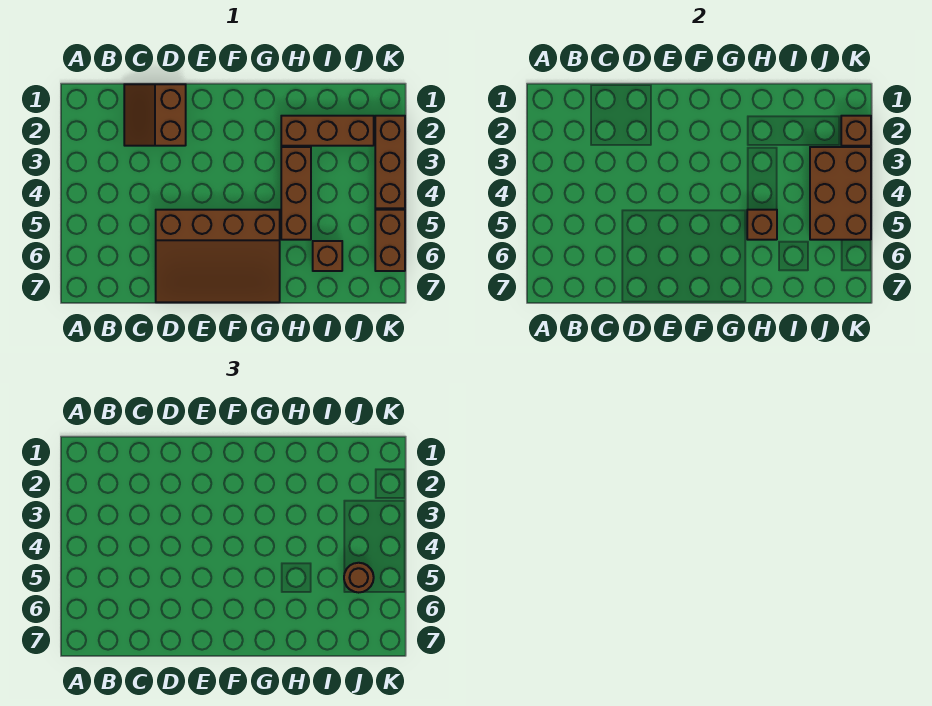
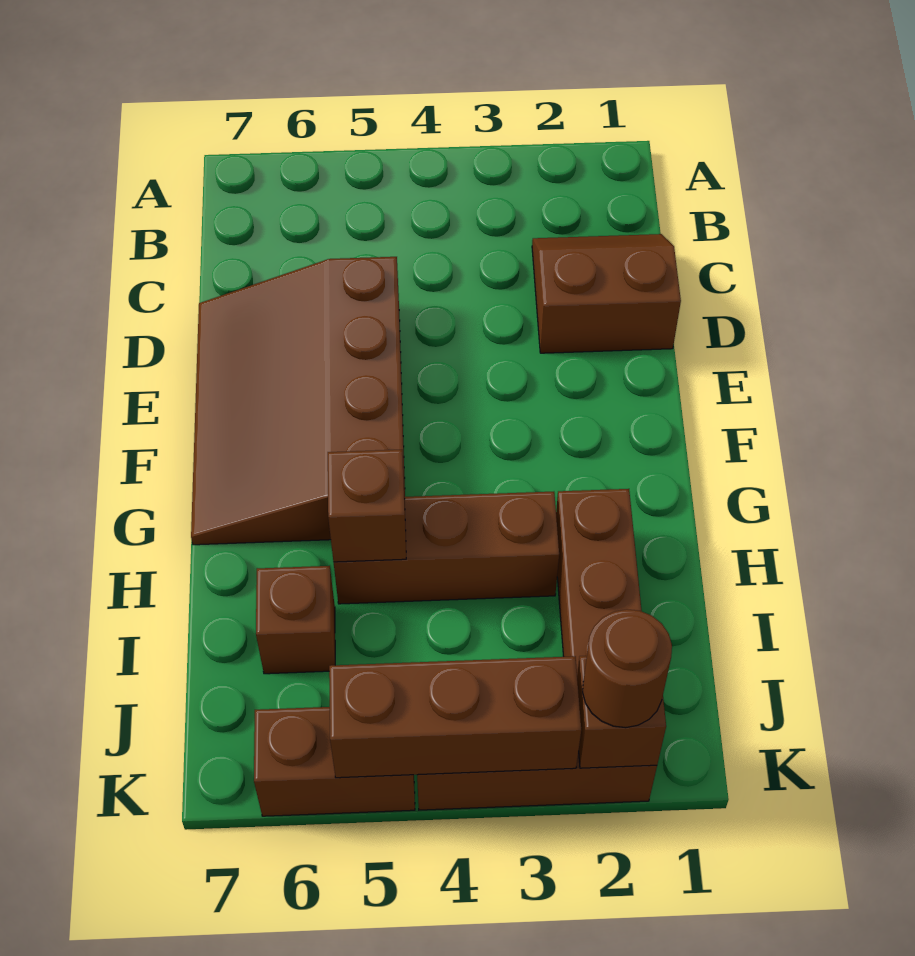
brown brick J3:K5 level 2 -> brown brick K3:K5 level 2
brown round brick J5 level 3 -> brown round brick K2 level 3

